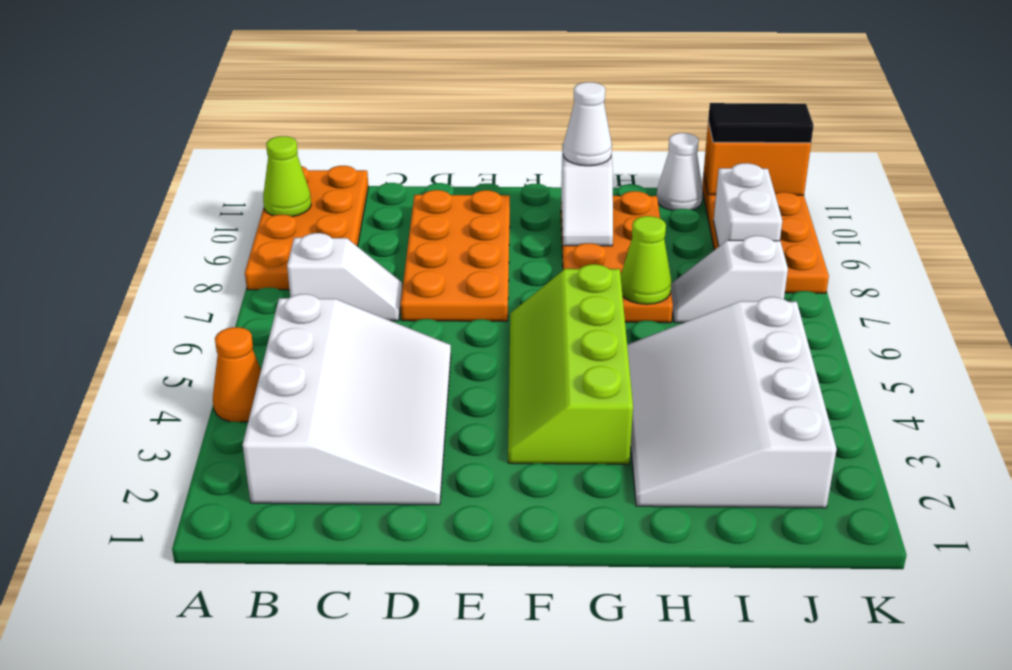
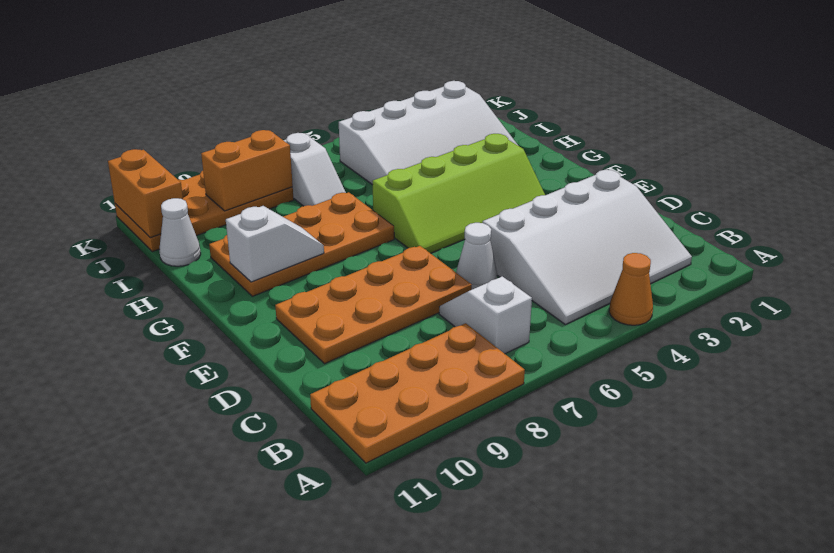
lime cone A10 level 2 -> none
white slope B2:D5 level 1 top B -> white slope B2:D5 level 1 top D
white cone G10 level 3 -> white cone D6 level 1
lime cone H7 level 2 -> none
white brick J8:J9 level 2 -> orange brick J8:J9 level 2
black tile J11:K11 level 3 -> none

